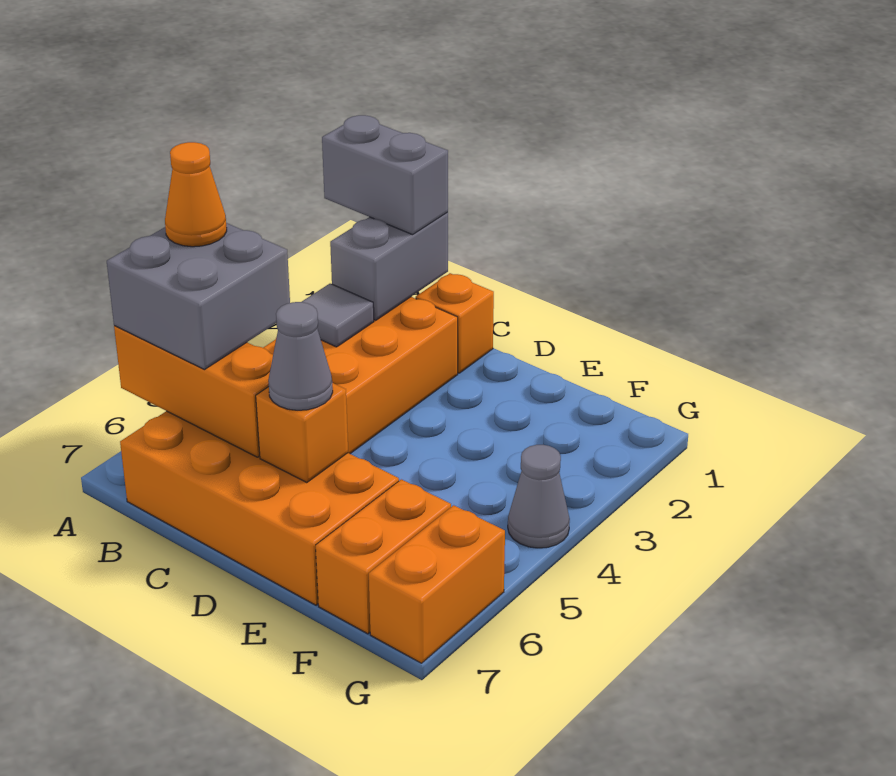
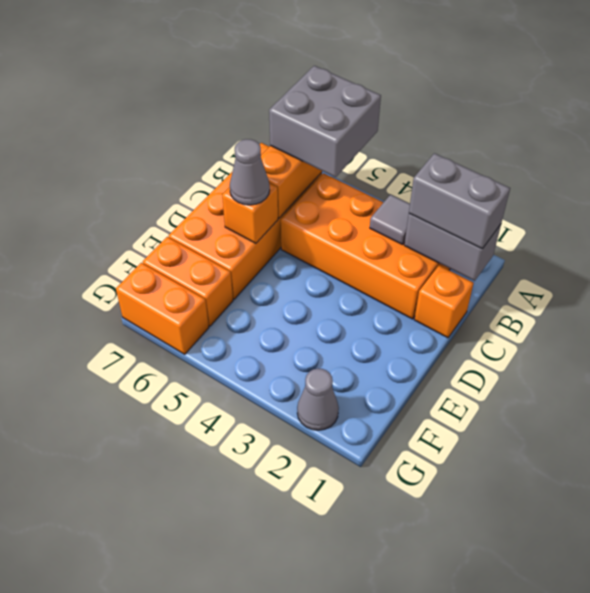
grey brick A1:B1 level 3 -> grey brick B1:B2 level 3
orange cone A5 level 4 -> none
grey cone G4 level 1 -> grey cone G2 level 1

